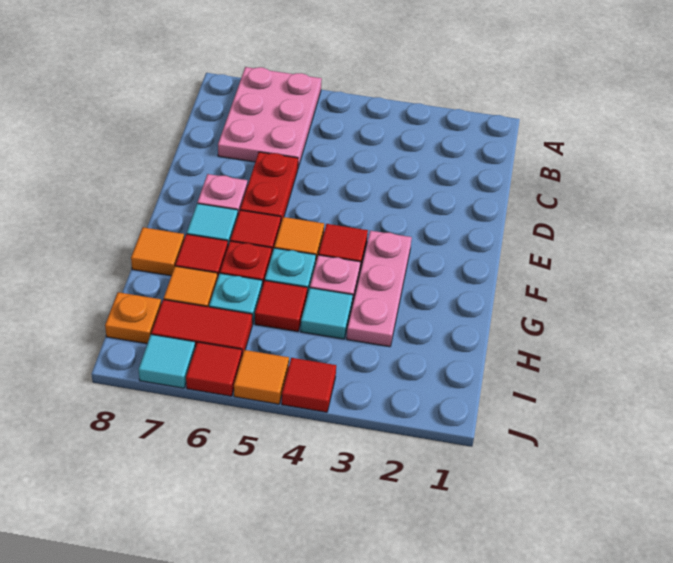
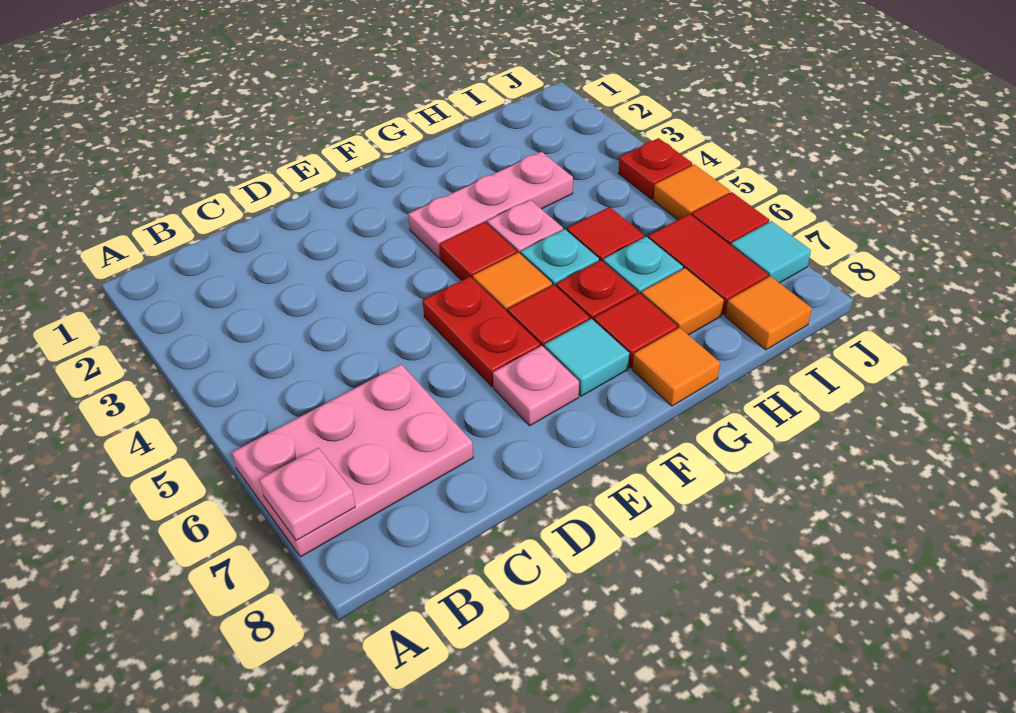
none -> pink plate A7 level 2
red plate D6:E6 level 1 -> red plate E5:E6 level 1
cyan tile H4 level 1 -> none
orange plate I8 level 1 -> orange tile I8 level 1
red tile J4 level 1 -> red plate J4 level 1

